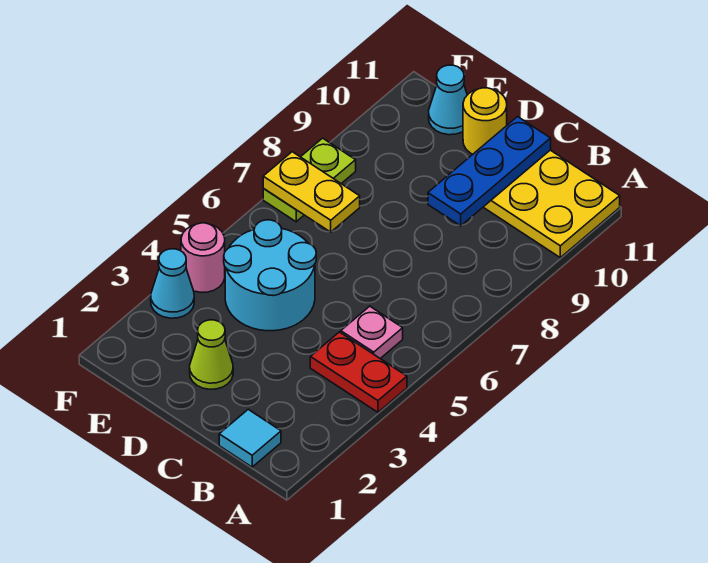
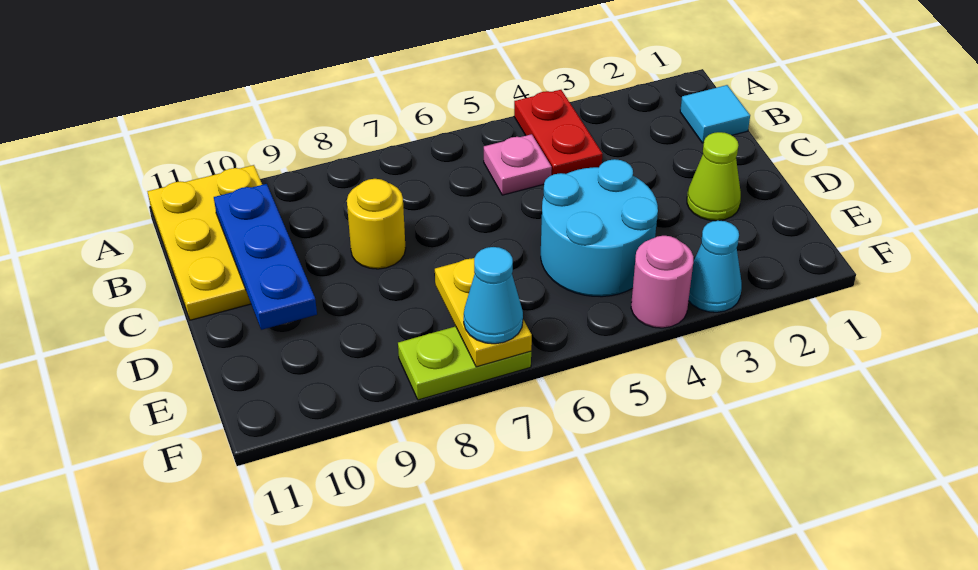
blue plate C9:C11 level 2 -> blue plate B10:D10 level 2
yellow round brick D11 level 1 -> yellow round brick C8 level 1
cyan cone E11 level 1 -> cyan cone F7 level 3

